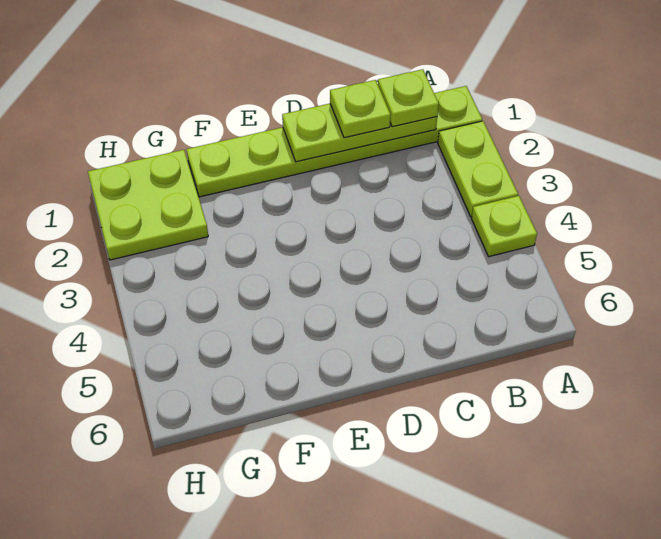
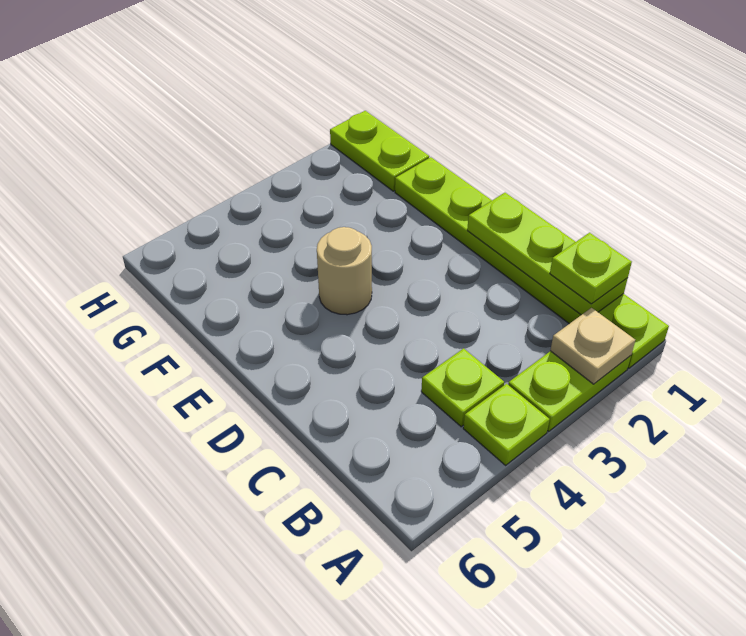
none -> tan plate A2 level 2
lime plate C1 level 3 -> lime plate B4 level 1
none -> tan round brick E4 level 1
lime plate G1:H2 level 1 -> lime plate G1:H1 level 1

